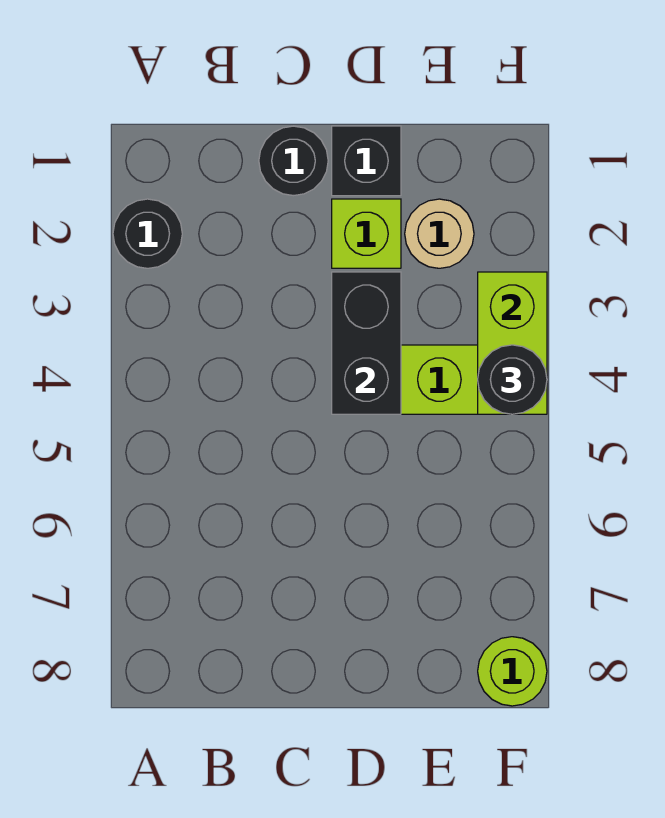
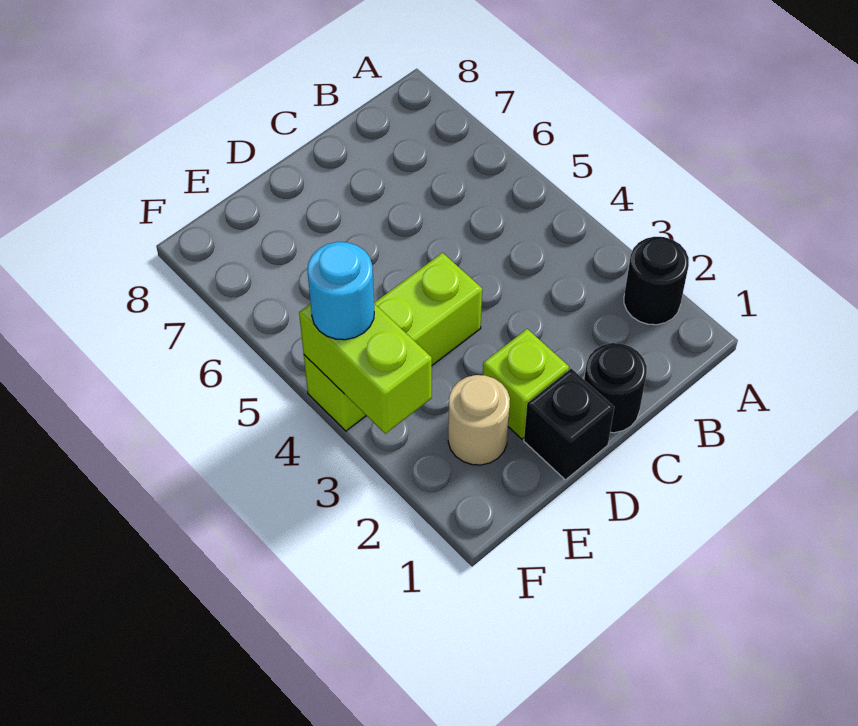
black brick D3:D4 level 2 -> none
black round brick F4 level 3 -> cyan round brick F4 level 3
lime round brick F8 level 1 -> none

